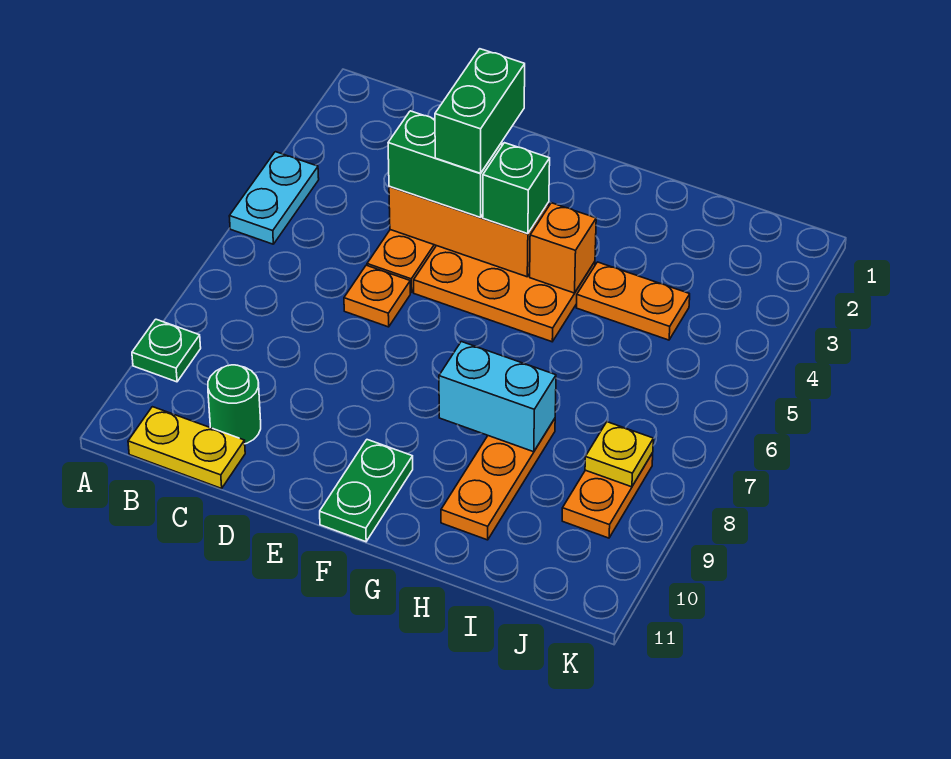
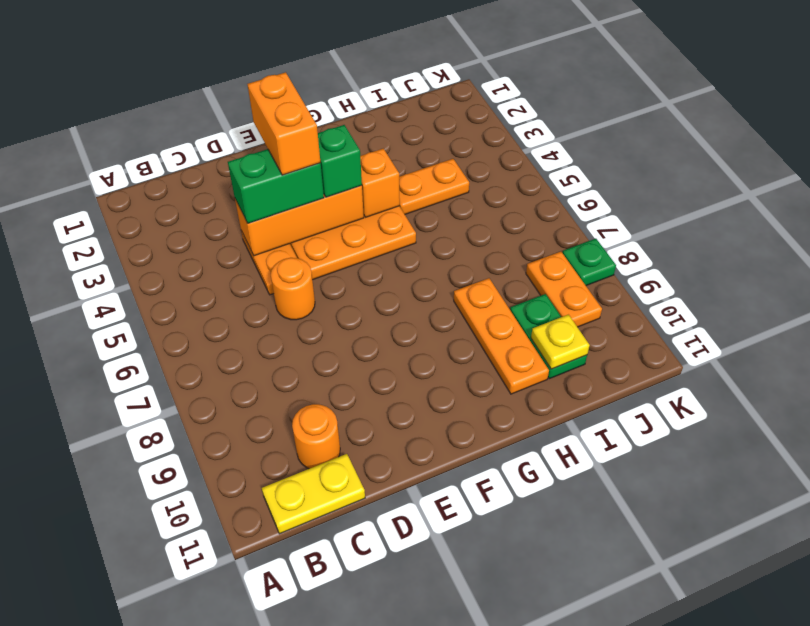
cyan plate A4:A5 level 1 -> none
green plate A9 level 1 -> green plate K8 level 1
green round brick C10 level 1 -> orange round brick C10 level 1
orange plate D6 level 1 -> orange round brick D6 level 1
green brick E3:E4 level 4 -> orange brick E3:E4 level 4
green plate F10:F11 level 1 -> green plate I9:I10 level 1
cyan brick G8:H8 level 2 -> none
yellow plate J8 level 2 -> yellow plate I10 level 2

